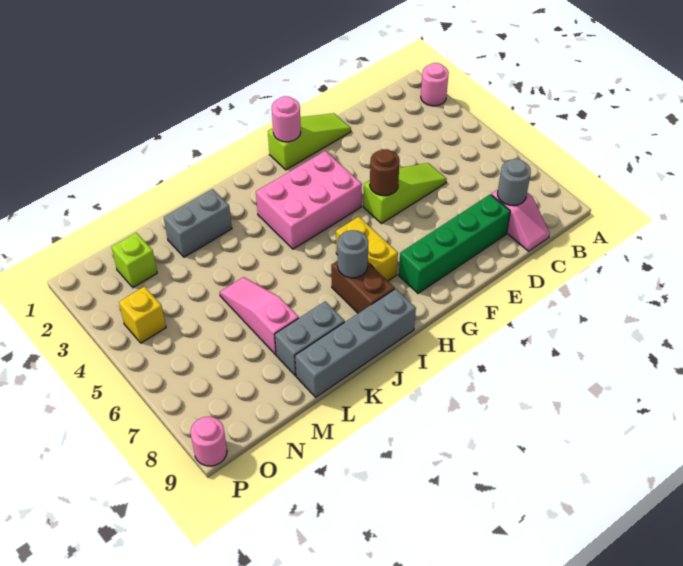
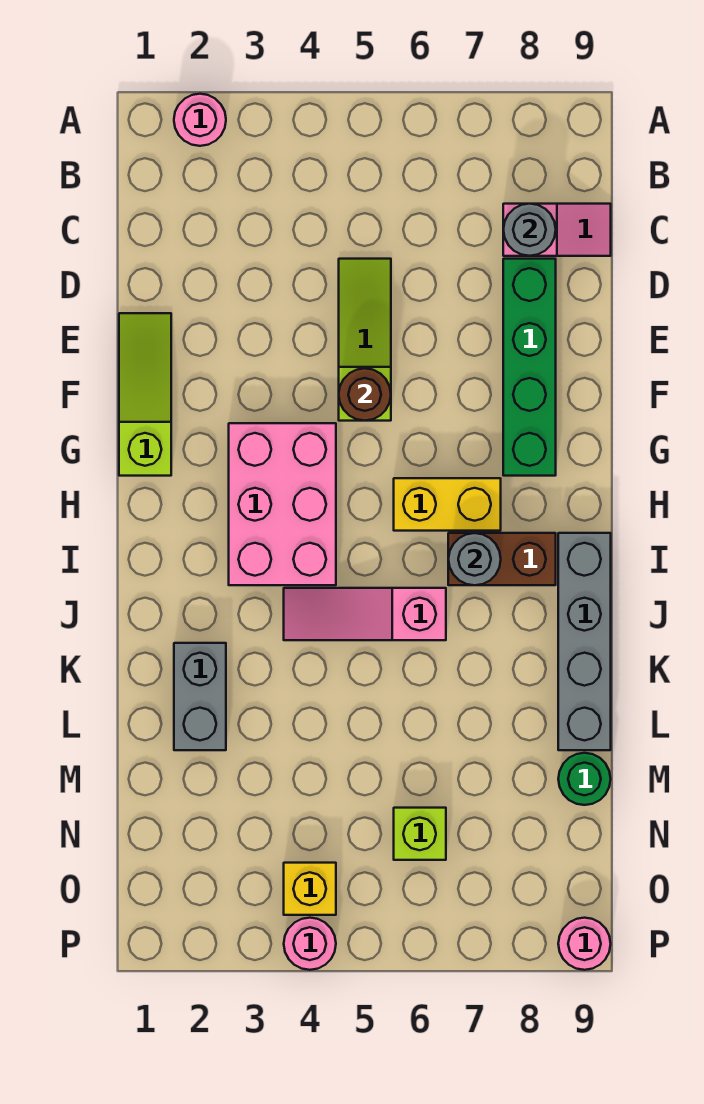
pink round brick G1 level 2 -> pink round brick P4 level 1
grey brick K8:L8 level 1 -> none
pink slope L5:L7 level 1 top 7 -> pink slope J4:J6 level 1 top 6
none -> green round brick M9 level 1
lime brick N2 level 1 -> lime brick N6 level 1

